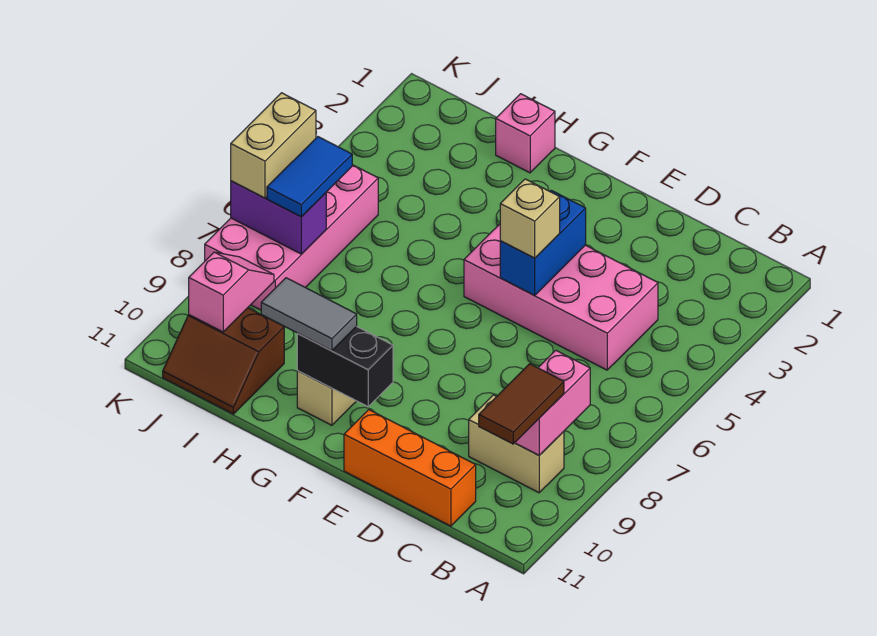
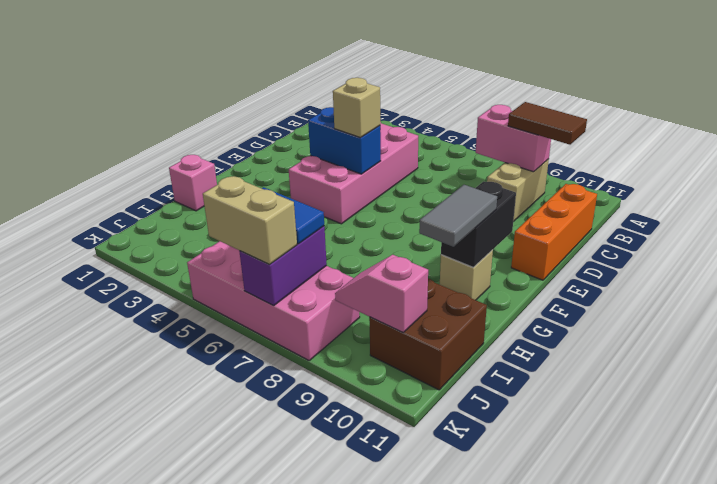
brown slope I10:J11 level 1 top 10 -> brown brick I10:J11 level 1

